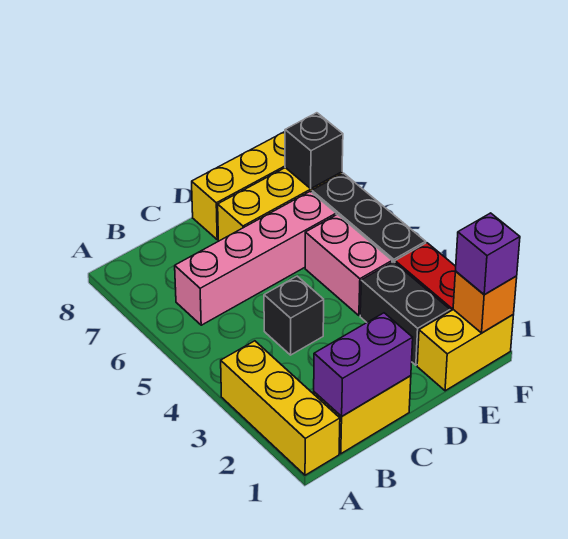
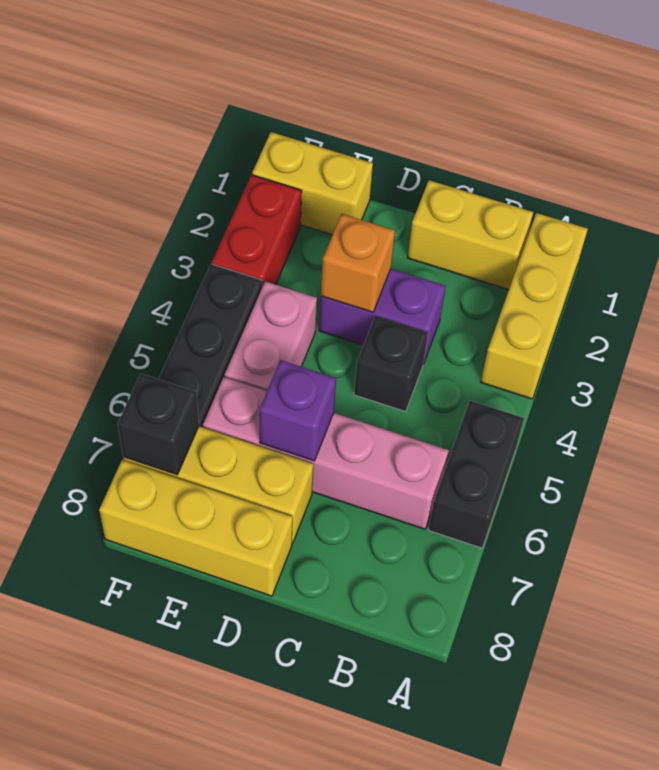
purple brick B1:C1 level 2 -> purple brick C3:D3 level 1
black brick E2:E3 level 1 -> black brick A5:A6 level 1
orange brick F1 level 2 -> orange brick D3 level 2
purple brick F1 level 3 -> purple brick D6 level 2

